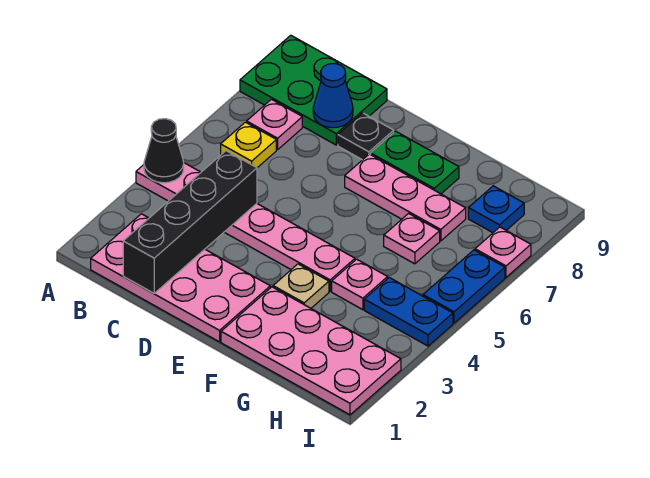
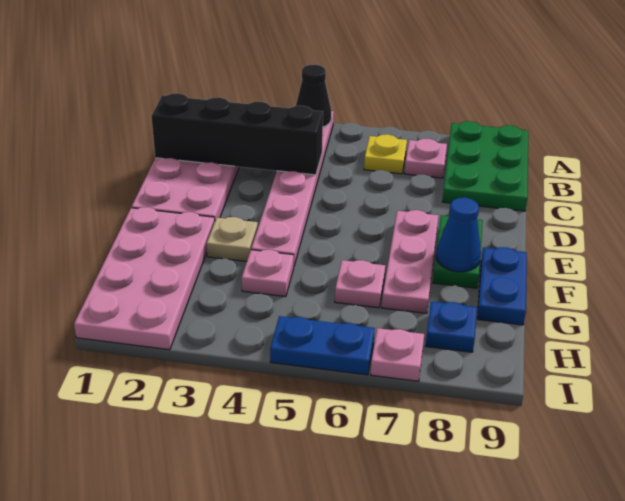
blue cone C8 level 2 -> blue cone F8 level 2
black plate D8 level 1 -> none
blue plate H4:I4 level 1 -> blue plate F9:G9 level 1

